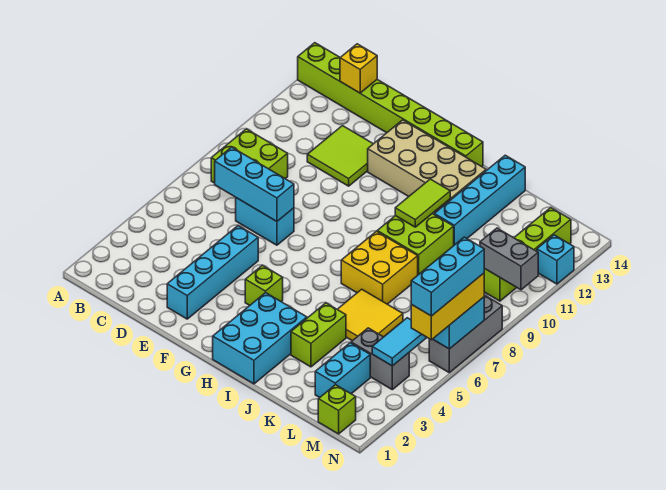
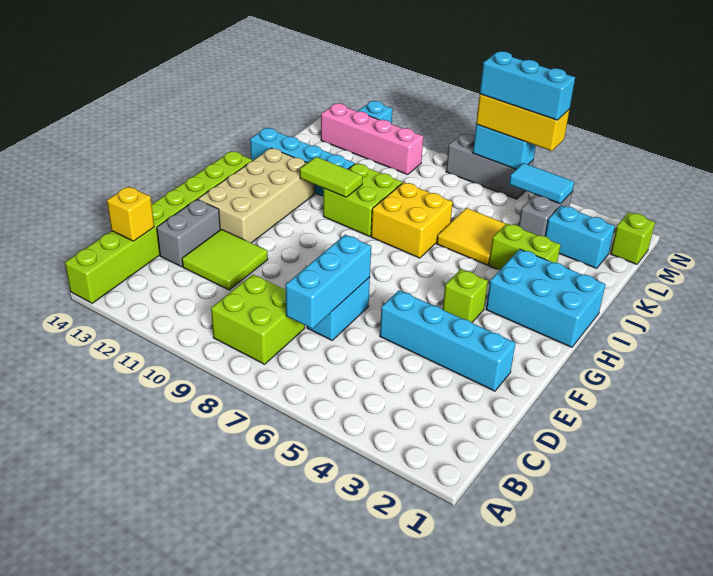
lime brick M10:M13 level 1 -> pink brick M10:M13 level 1
grey brick M10:N10 level 2 -> grey brick D13:E13 level 1

